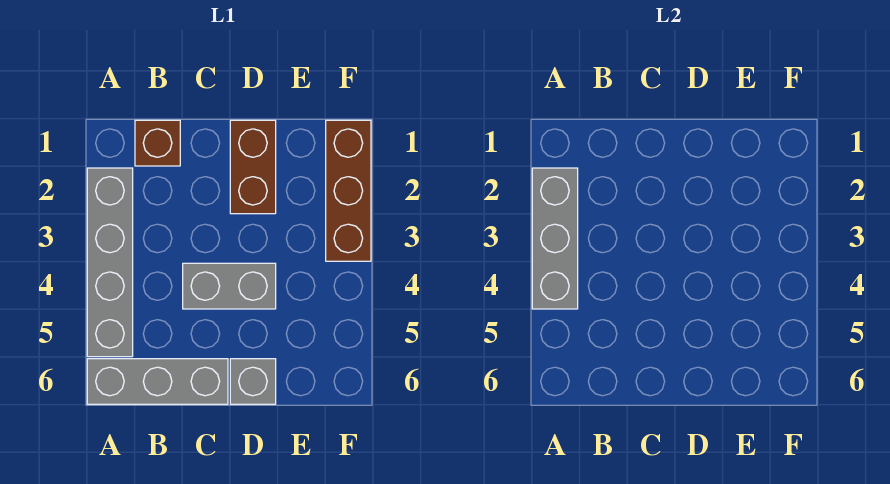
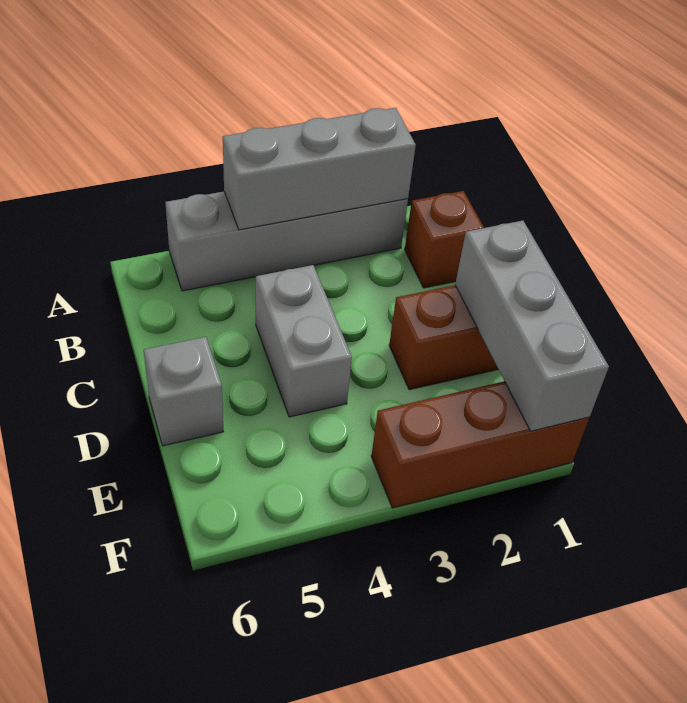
grey brick A6:C6 level 1 -> grey brick D1:F1 level 2

